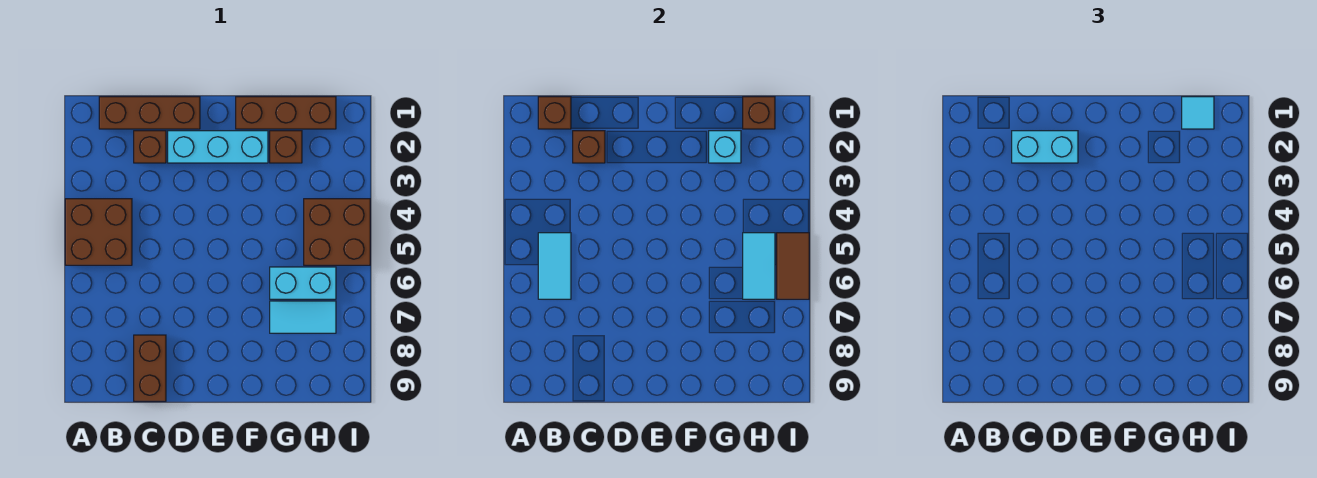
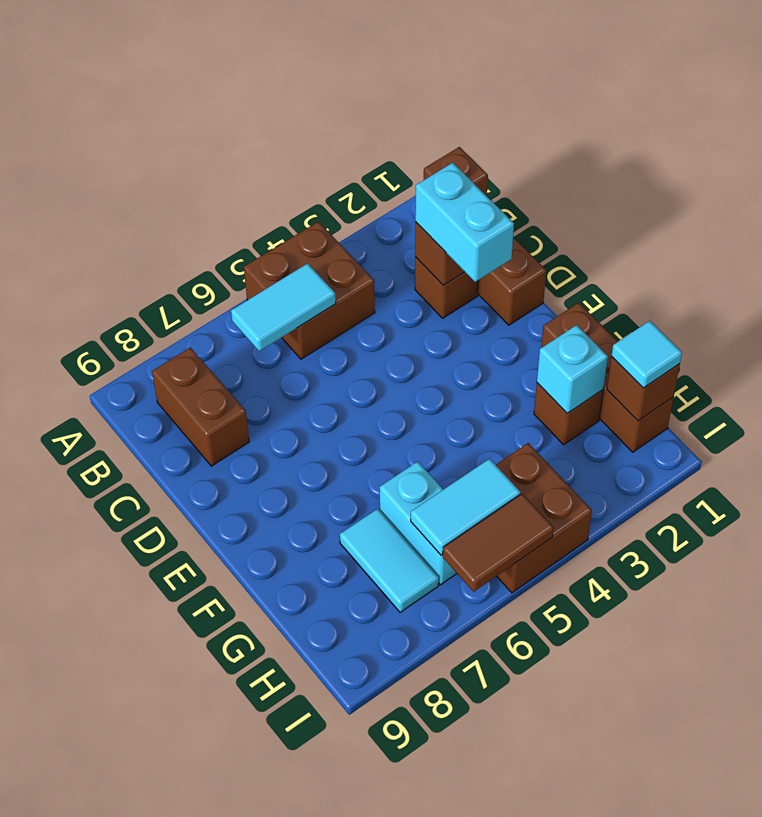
brown brick C8:C9 level 1 -> brown brick B8:C8 level 1
cyan brick D2:F2 level 1 -> none

